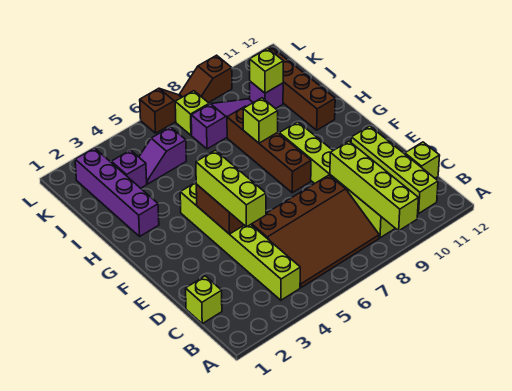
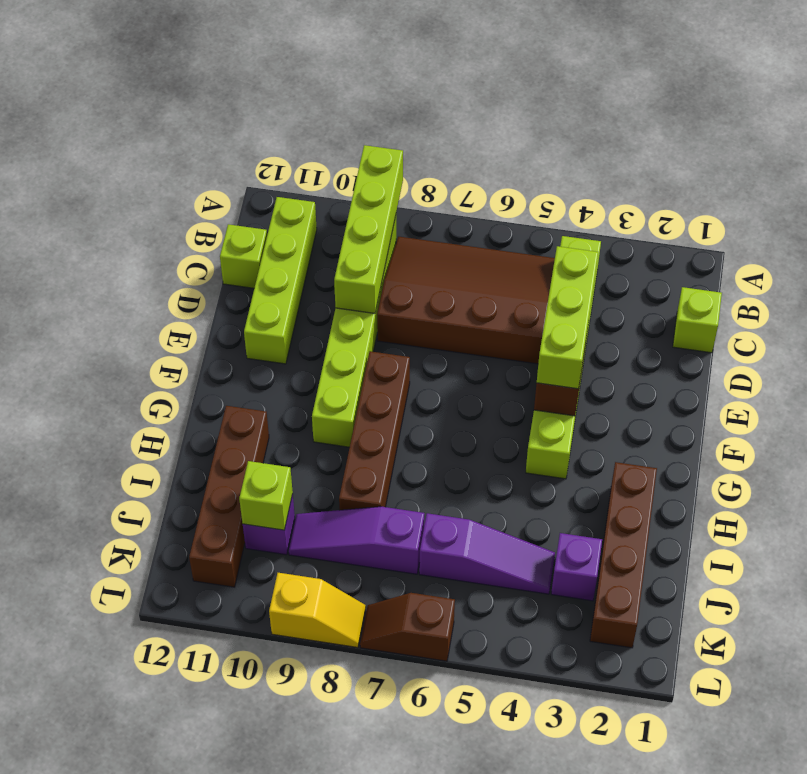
purple brick H2:K2 level 1 -> brown brick H2:K2 level 1
lime brick H8 level 2 -> none
purple slope J4:J5 level 1 top 5 -> purple slope J4:J6 level 1 top 6
lime brick K7 level 1 -> none
brown slope L8:L9 level 1 top 9 -> yellow slope L8:L9 level 1 top 9

